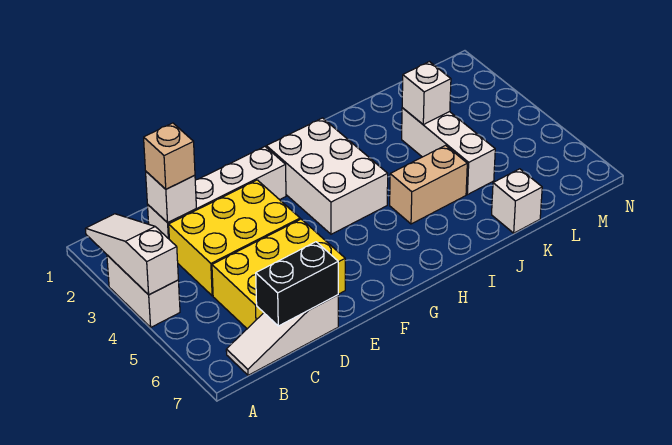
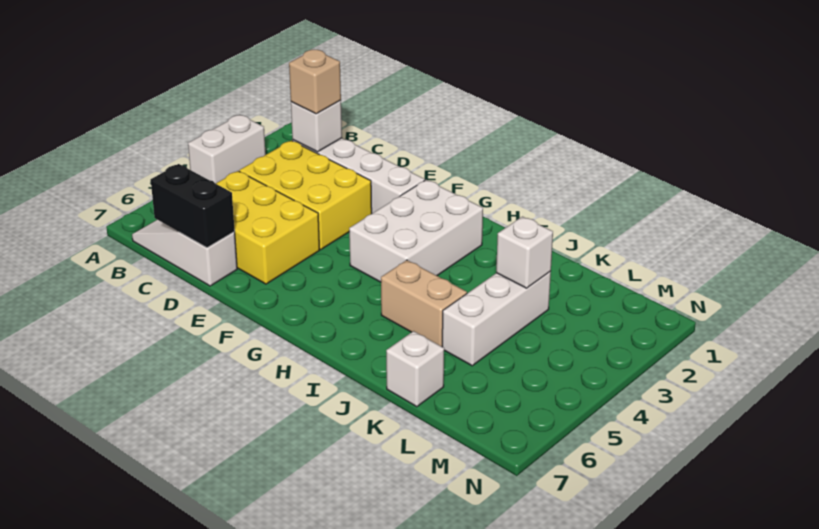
white slope A2:A4 level 2 top 4 -> none

